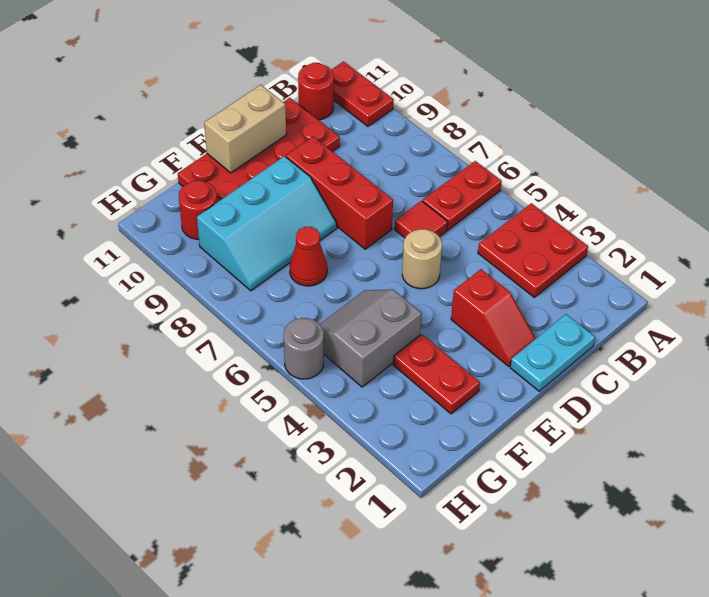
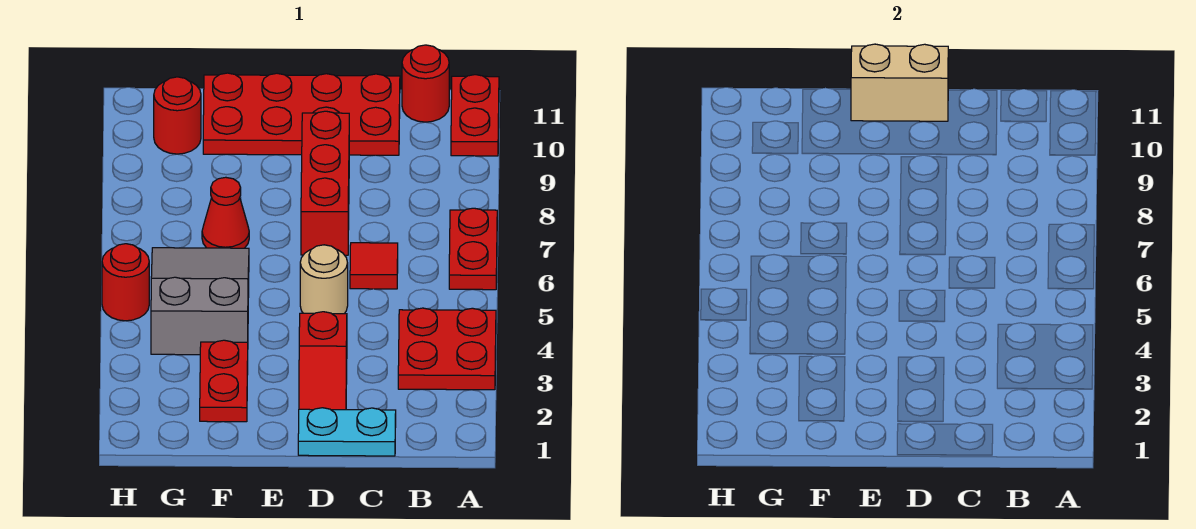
red plate A6:B6 level 1 -> red plate A6:A7 level 1
cyan slope E8:G9 level 1 top 9 -> none
grey slope F4:G5 level 1 top 4 -> grey slope F4:G6 level 1 top 4
grey round brick H5 level 1 -> red round brick H5 level 1

